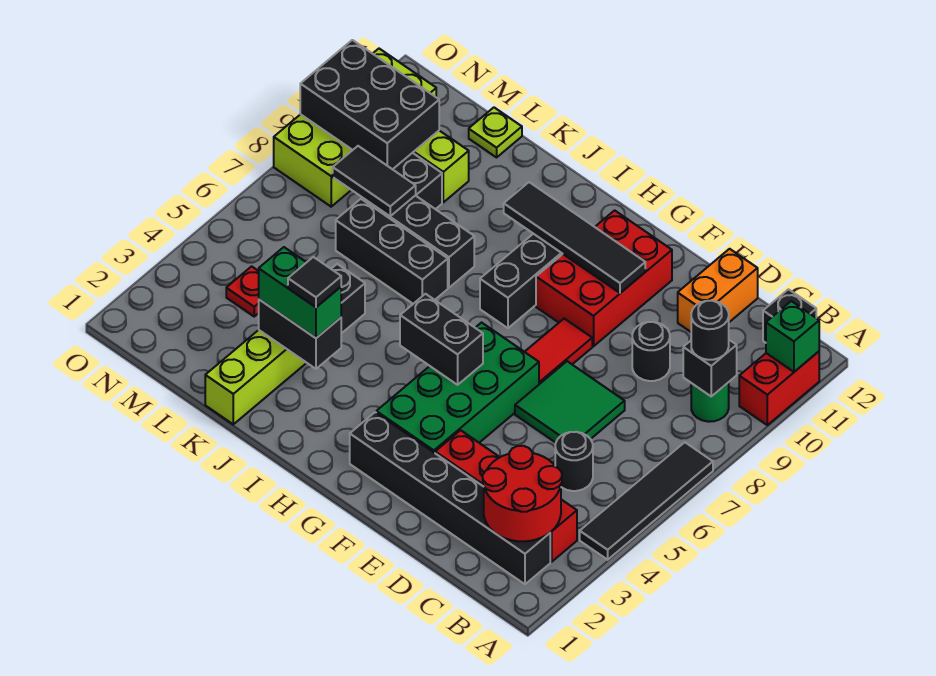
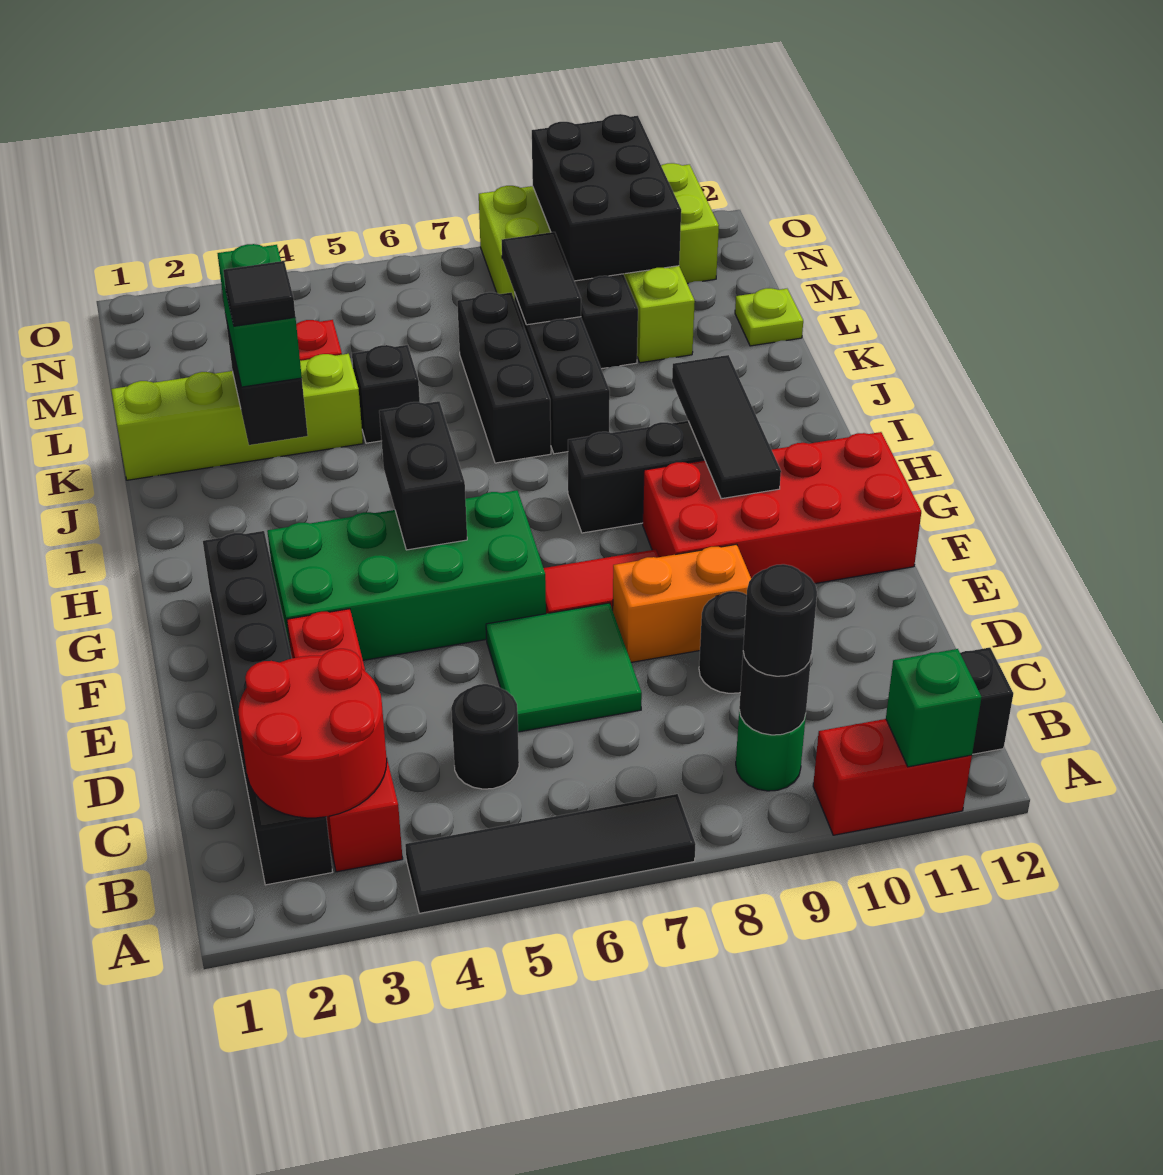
black brick B9 level 2 -> black round brick B9 level 2
orange brick D11:D12 level 1 -> orange brick E8:E9 level 1
red brick F9:G11 level 1 -> red brick F9:G12 level 1
black tile F10:I10 level 2 -> black tile G10:I10 level 2

